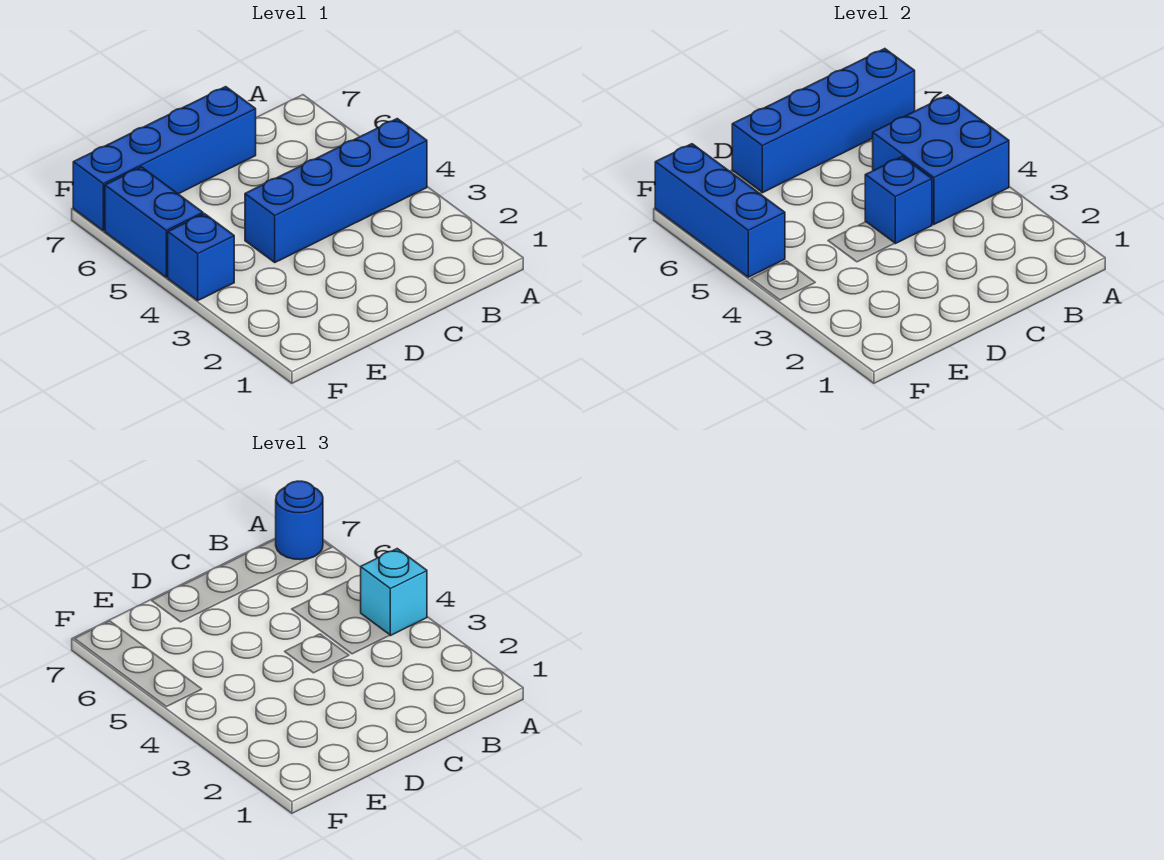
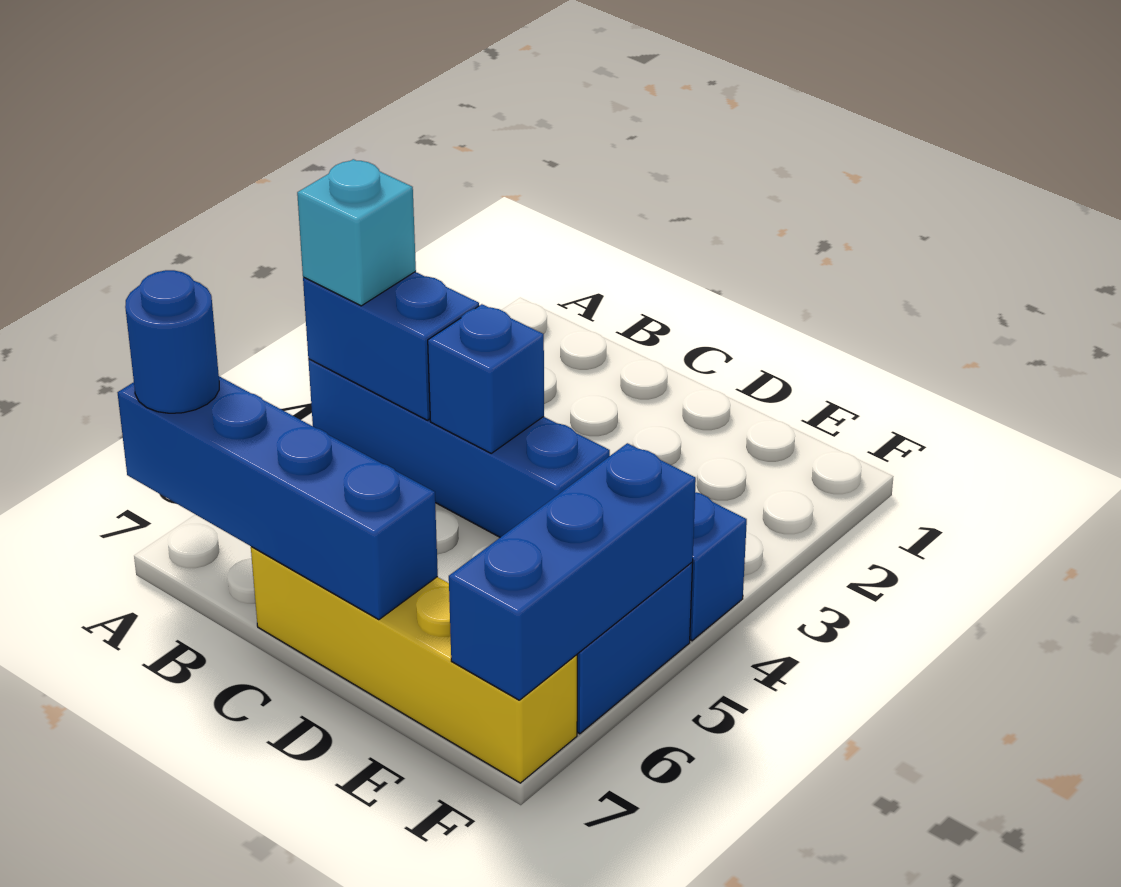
blue brick A4:B5 level 2 -> blue brick A4:B4 level 2
blue brick C7:F7 level 1 -> yellow brick C7:F7 level 1

